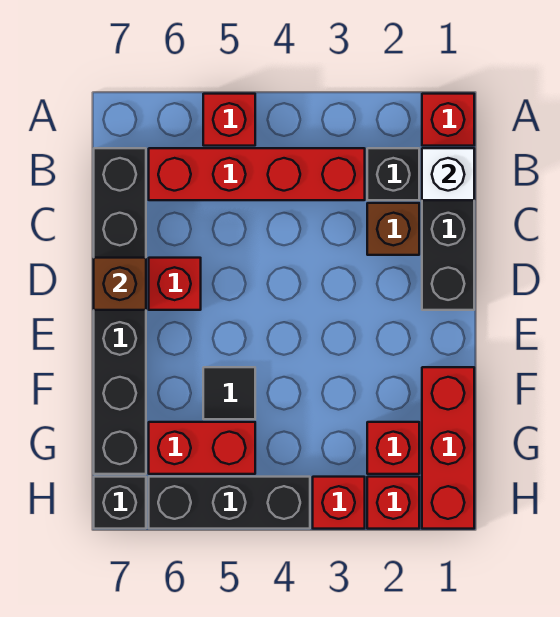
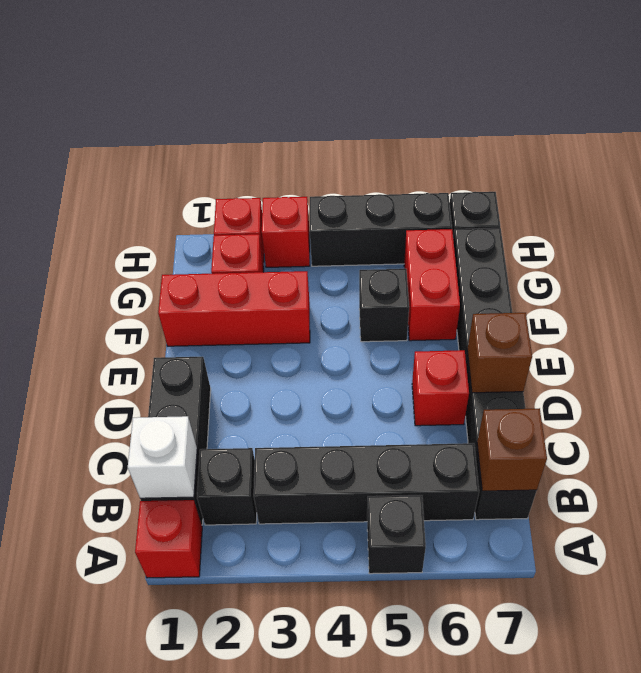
red brick A5 level 1 -> black brick A5 level 1
red brick B3:B6 level 1 -> black brick B3:B6 level 1
brown brick C2 level 1 -> brown brick B7 level 2
red brick F1:H1 level 1 -> red brick F1:F3 level 1
black tile F5 level 1 -> black brick F5 level 1
red brick G5:G6 level 1 -> red brick F6:G6 level 1

